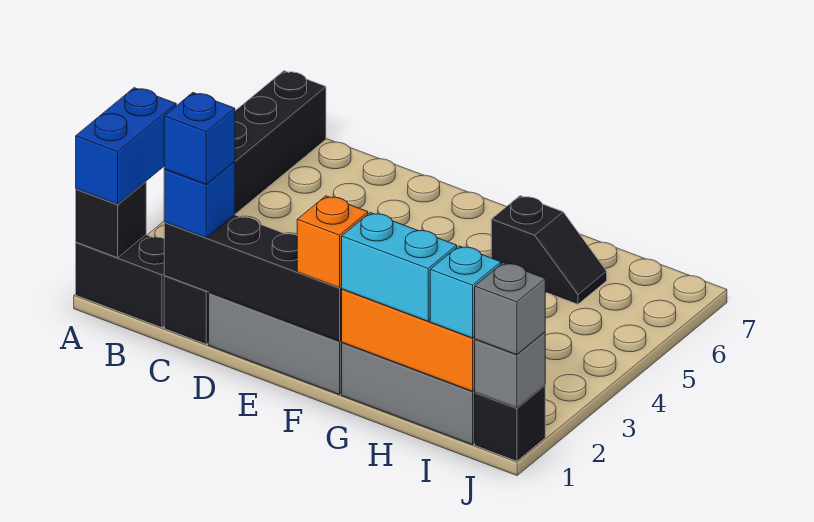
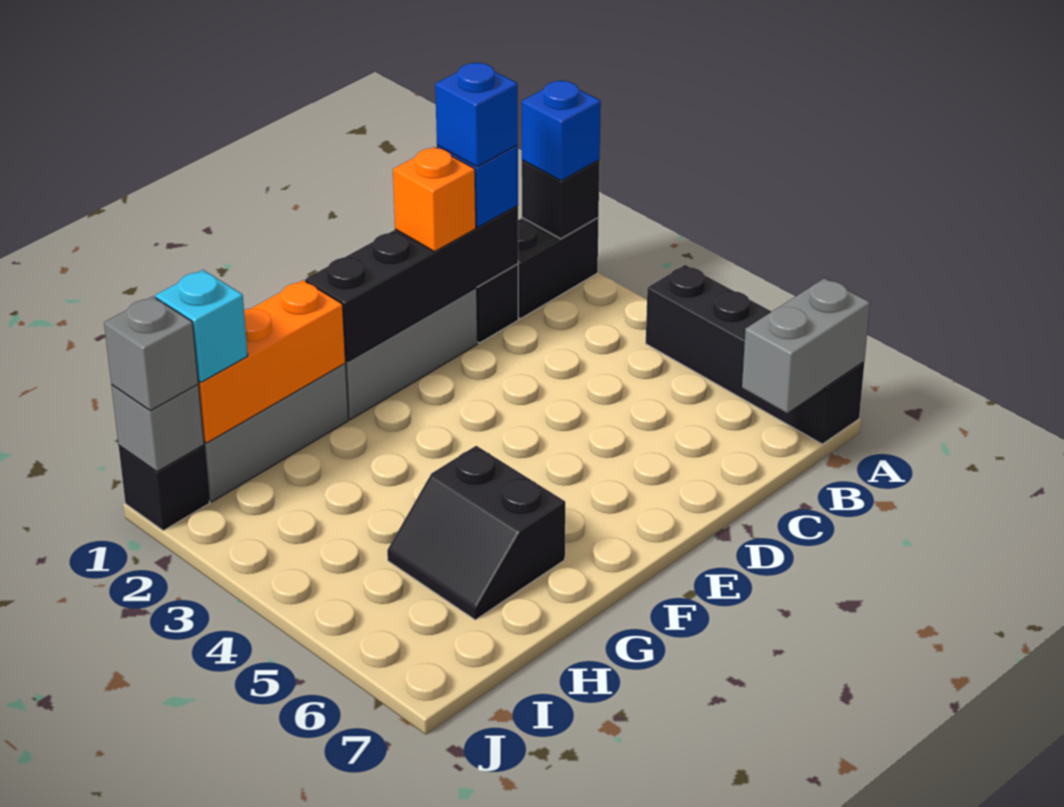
blue brick A1:A2 level 3 -> blue brick A1 level 3
none -> grey brick A7:B7 level 2
orange brick F1 level 3 -> orange brick D1 level 3
cyan brick G1:H1 level 3 -> none
black slope G6:H6 level 1 top G -> black slope G5:H6 level 1 top G

